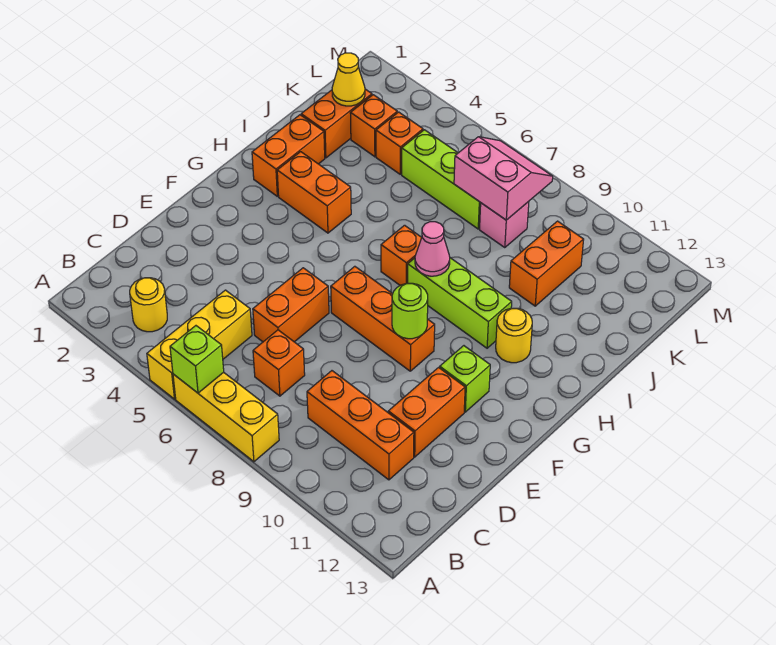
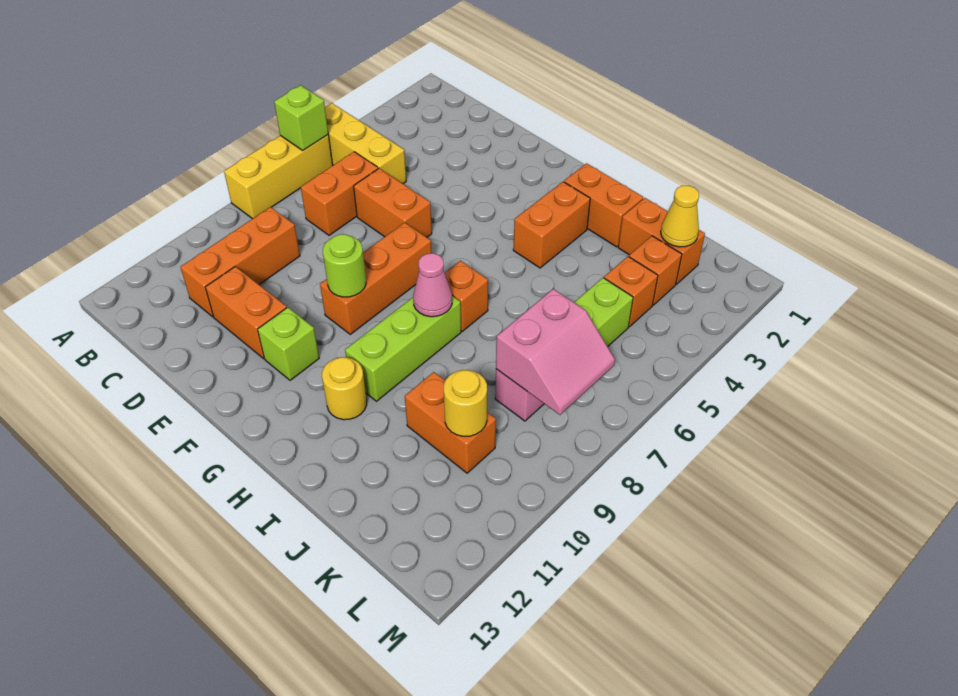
yellow round brick B3 level 1 -> yellow round brick K10 level 2
orange brick C7 level 1 -> orange brick C6:C7 level 1

